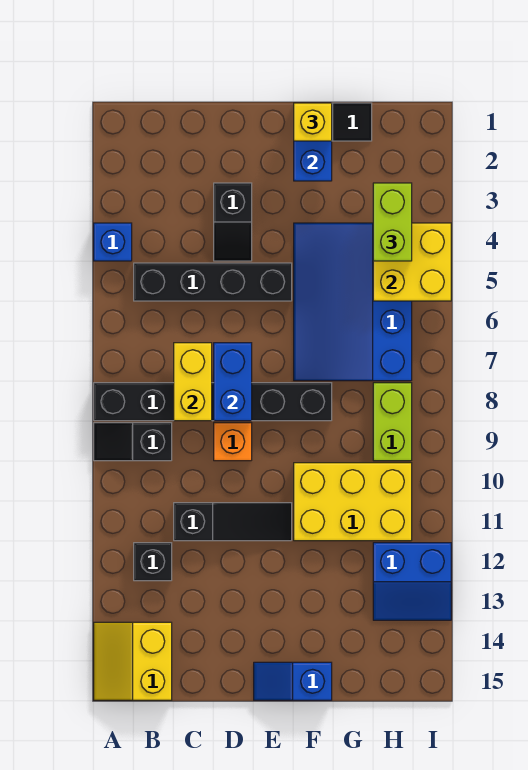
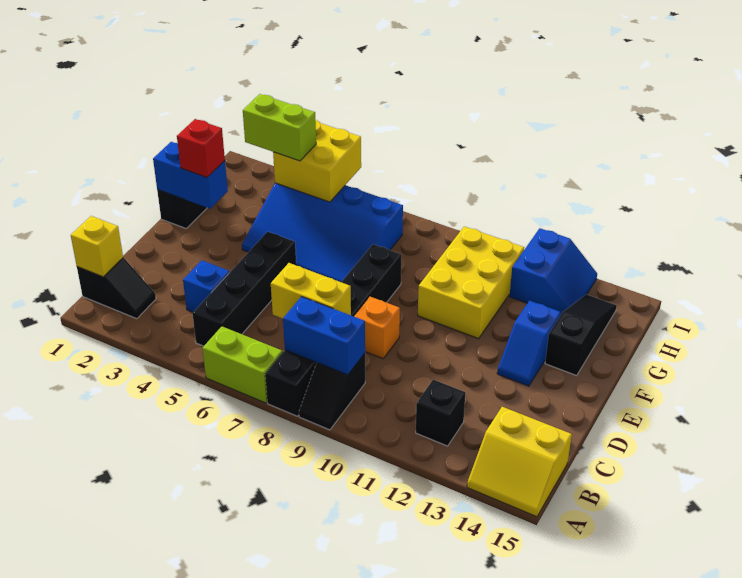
blue brick A4 level 1 -> blue brick C4 level 1
black slope C11:E11 level 1 top C -> black slope F14:H14 level 1 top F
black slope D3:D4 level 1 top 3 -> black slope B1:B2 level 1 top 1
blue brick D7:D8 level 2 -> blue brick B8:B9 level 2
blue slope E15:F15 level 1 top F -> blue slope E13:F13 level 1 top F
yellow brick F1 level 3 -> yellow brick B1 level 2
none -> red brick F2 level 3
lime brick H8:H9 level 1 -> lime brick A6:A7 level 1

